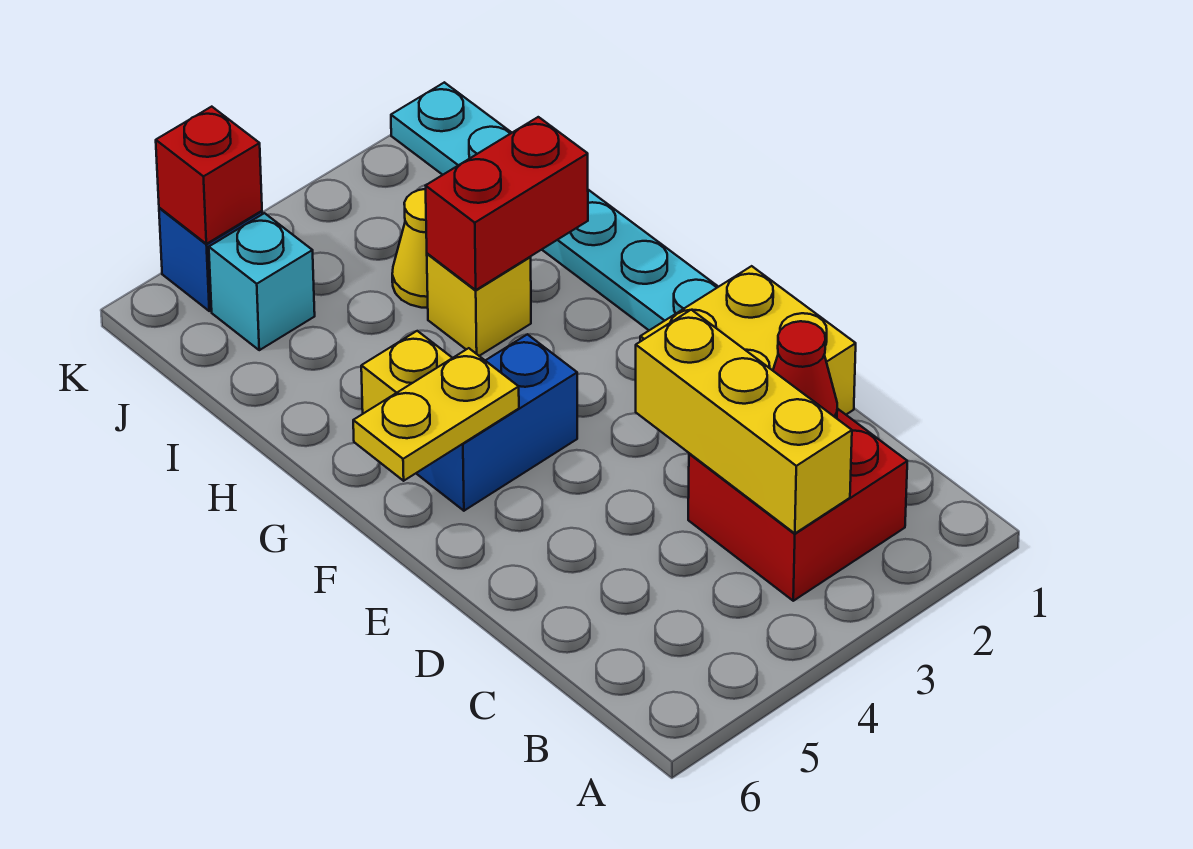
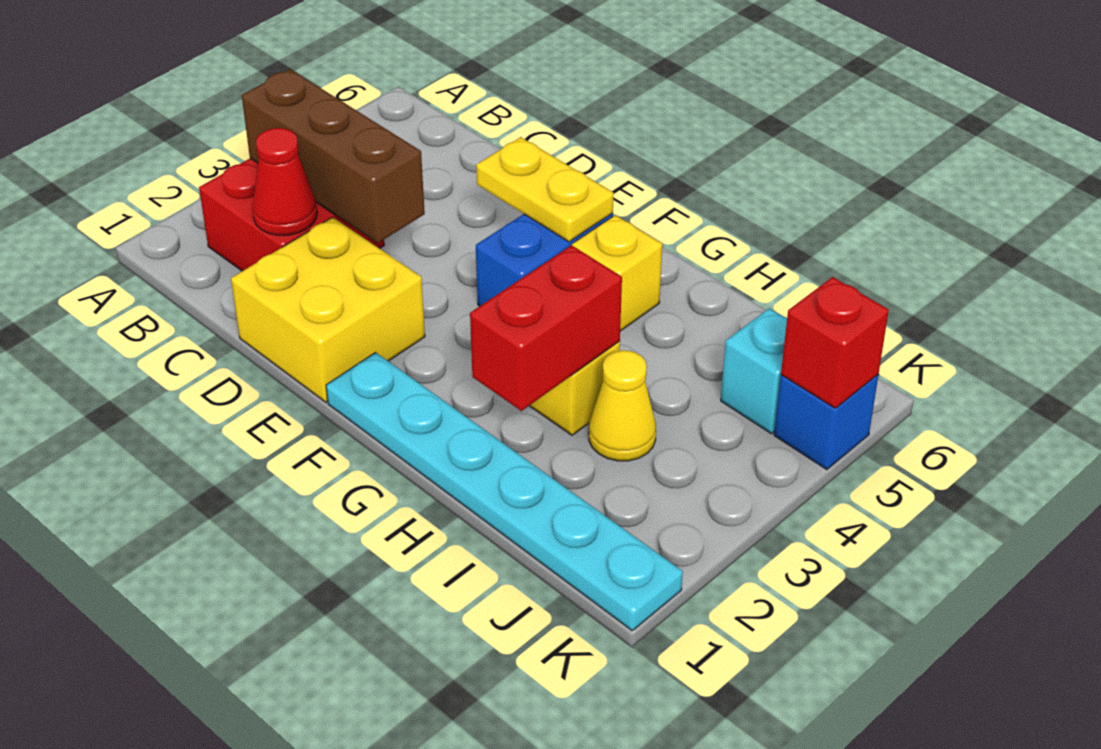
yellow brick B3:D3 level 2 -> brown brick B3:D3 level 2
yellow plate F5:F6 level 2 -> yellow plate E5:F5 level 2

